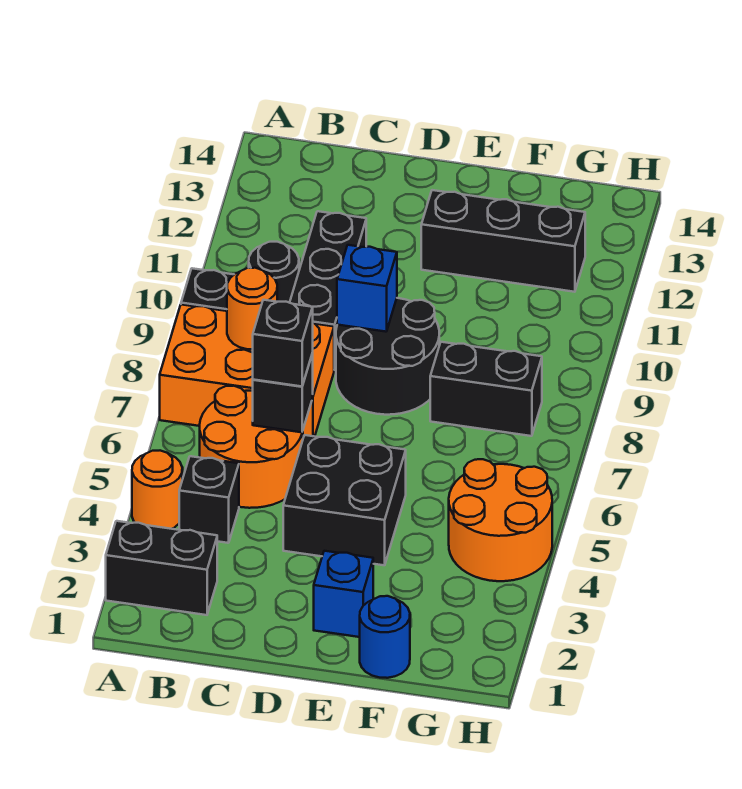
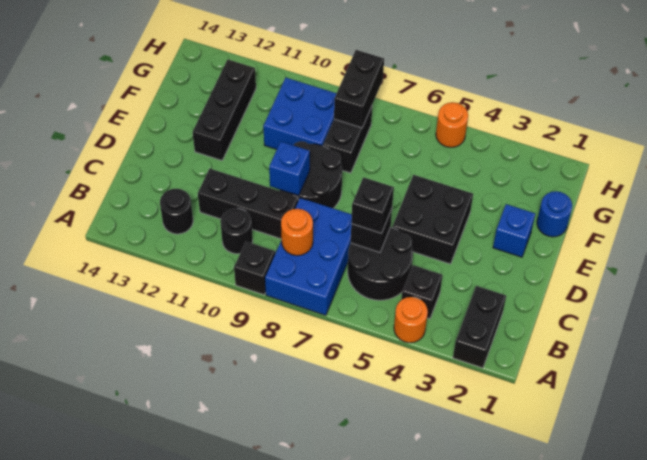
orange brick A7:C8 level 1 -> blue brick A7:C8 level 1
orange round brick B5:C6 level 1 -> black round brick B5:C6 level 1
none -> black round brick B12 level 1
none -> blue brick F9:G10 level 1
orange round brick G4:H5 level 1 -> orange round brick H5 level 1
none -> black brick G8:H8 level 2

